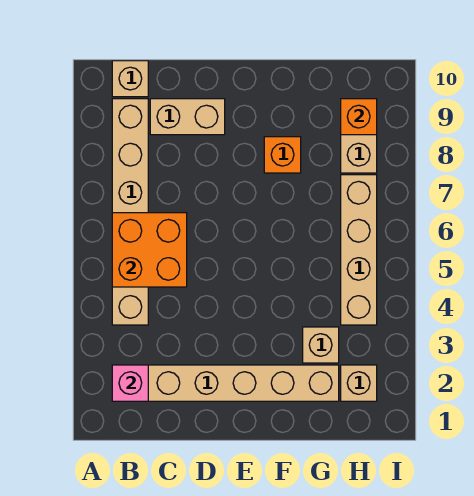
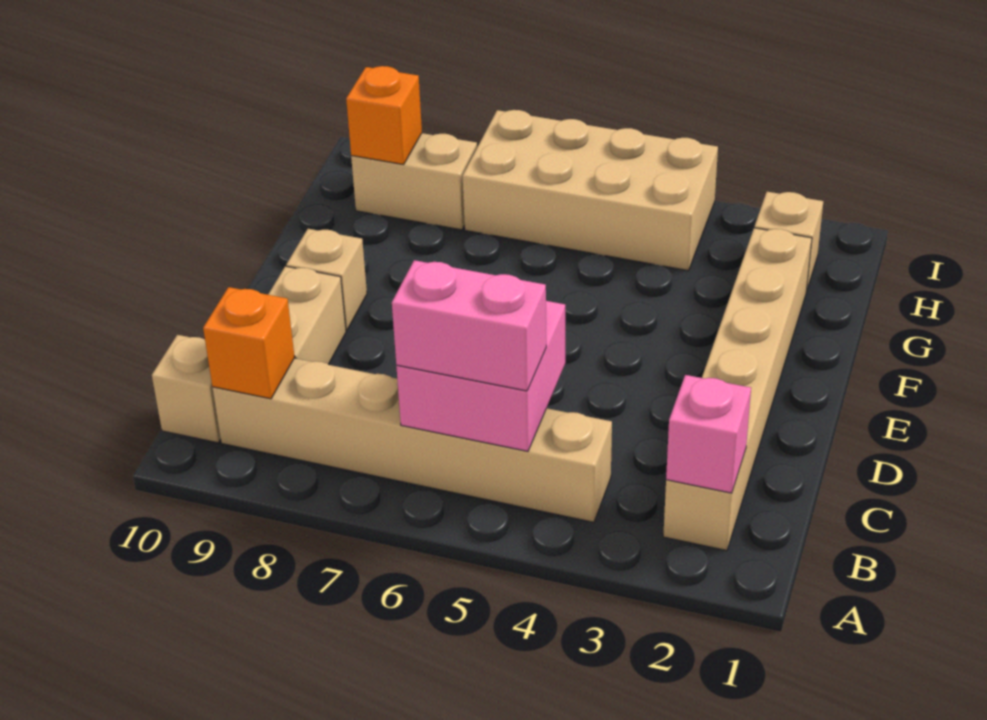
orange brick B5:C6 level 2 -> pink brick B5:C6 level 2
none -> pink brick B5:B6 level 3
orange brick F8 level 1 -> orange brick B9 level 2
tan brick G3 level 1 -> tan brick E9 level 1
tan brick H4:H7 level 1 -> tan brick H4:I7 level 1

